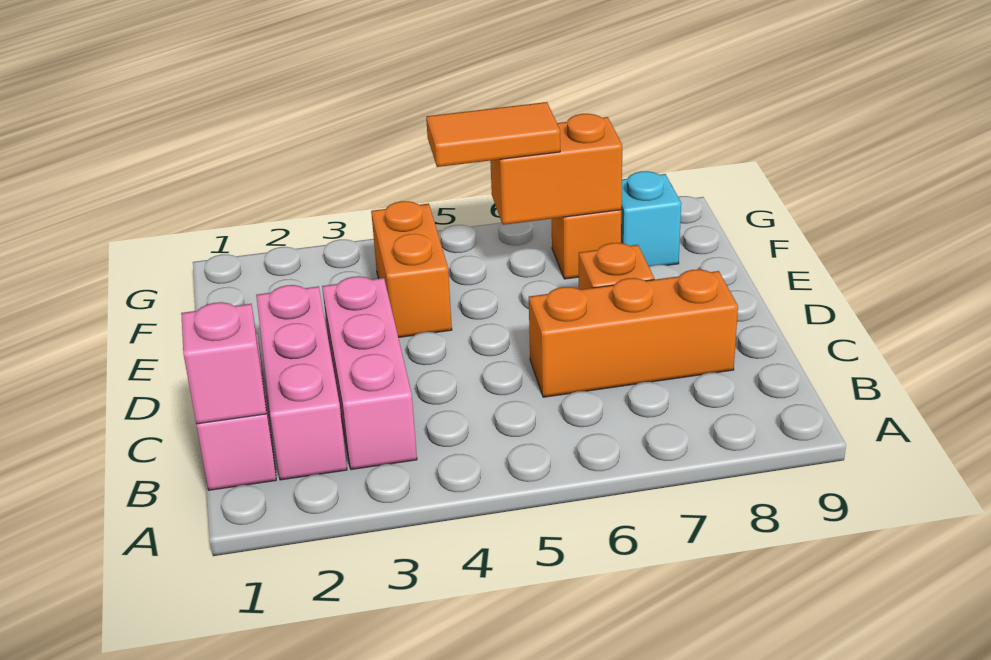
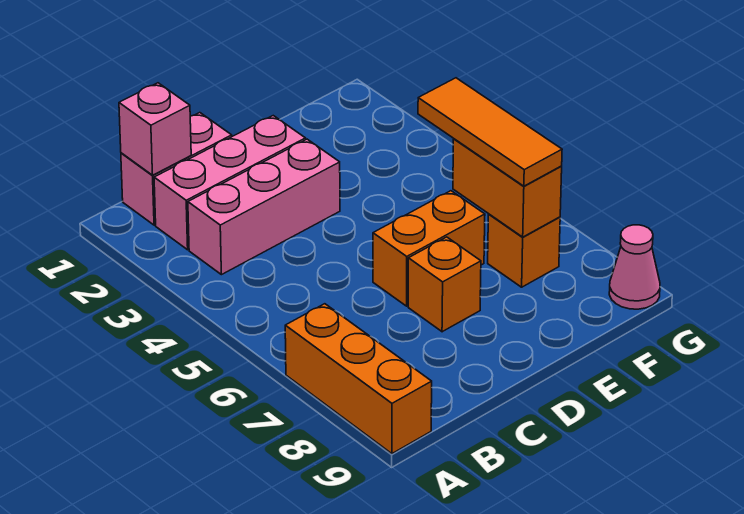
orange brick C6:C8 level 1 -> orange brick A7:A9 level 1
orange brick E4:F4 level 1 -> orange brick D6:E6 level 1
orange tile F5:F6 level 3 -> orange tile F5:F7 level 3
cyan brick F8 level 1 -> none
none -> pink cone G9 level 1

